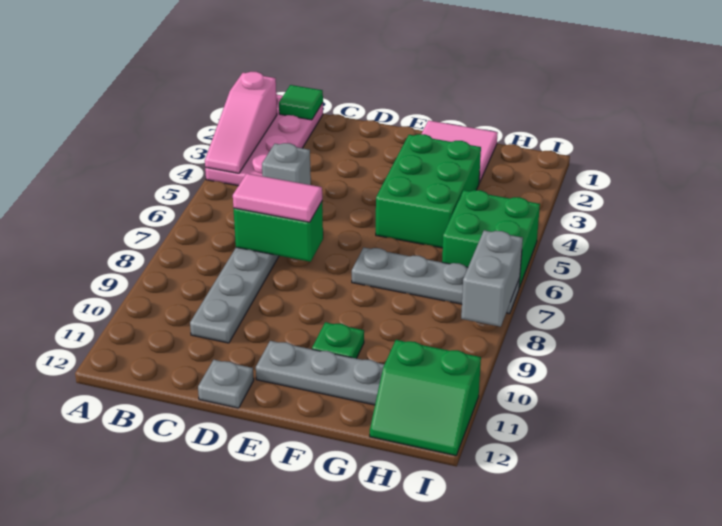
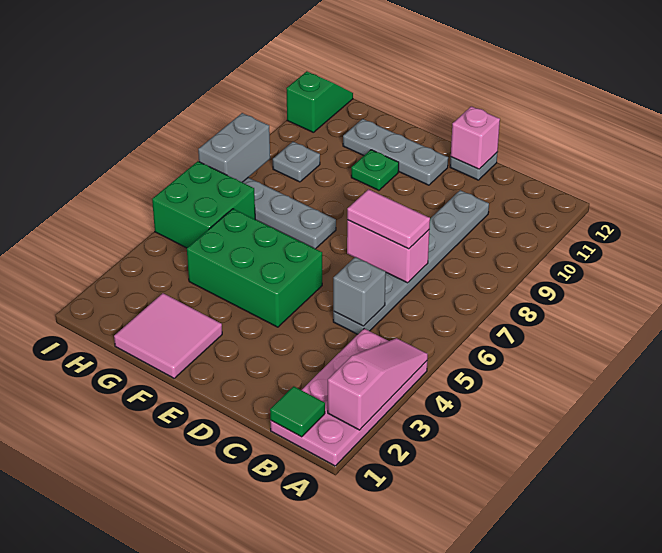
green brick C7:D7 level 2 -> pink brick C7:D7 level 2
none -> pink brick D12 level 2
green brick F3:G5 level 1 -> green brick E4:G5 level 1
none -> grey plate H9 level 1
green slope H11:I12 level 1 top 11 -> green slope I11:I12 level 1 top 11

